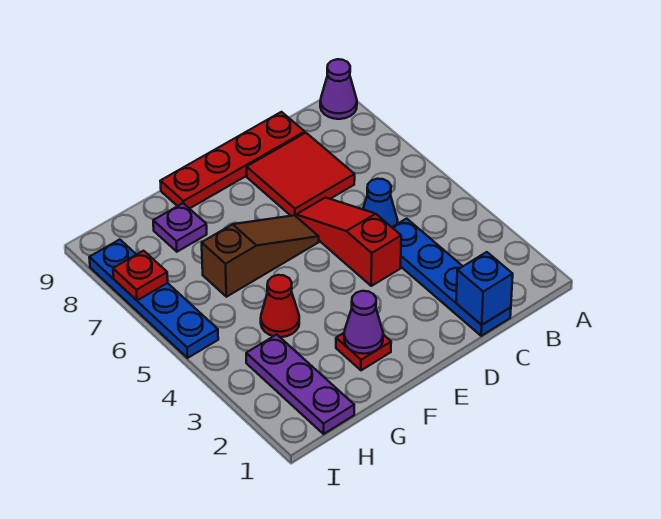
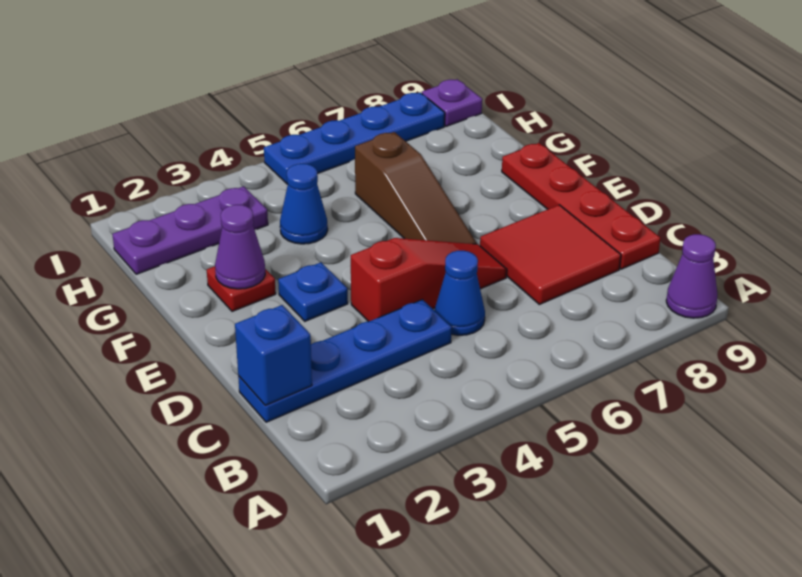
none -> blue plate E3 level 1
red cone G4 level 1 -> blue cone G4 level 1
purple plate G8 level 1 -> purple plate I9 level 1
red plate I7 level 2 -> none

